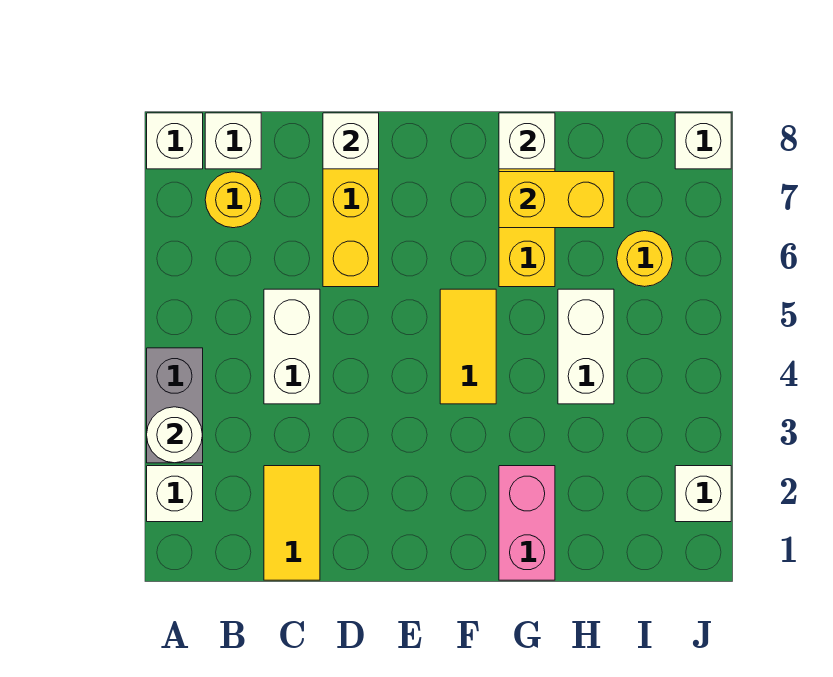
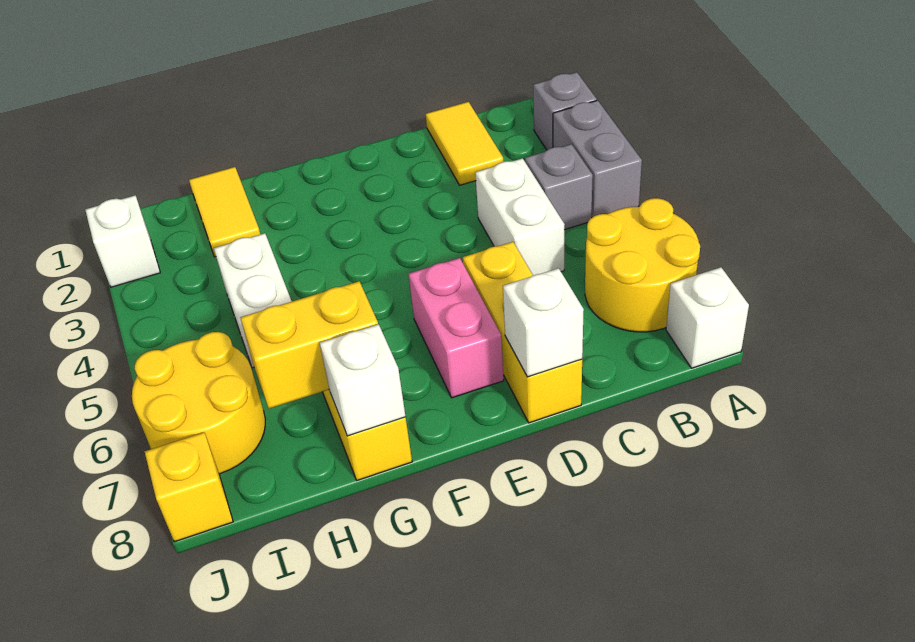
white brick A2 level 1 -> grey brick A2 level 1
white round brick A3 level 2 -> none
none -> grey brick B4 level 1
yellow round brick B7 level 1 -> yellow round brick A6:B7 level 1
white brick B8 level 1 -> none
yellow tile F4:F5 level 1 -> yellow tile H1:H2 level 1
pink brick G1:G2 level 1 -> pink brick E6:E7 level 1
yellow round brick I6 level 1 -> yellow round brick I6:J7 level 1
white brick J8 level 1 -> yellow brick J8 level 1

